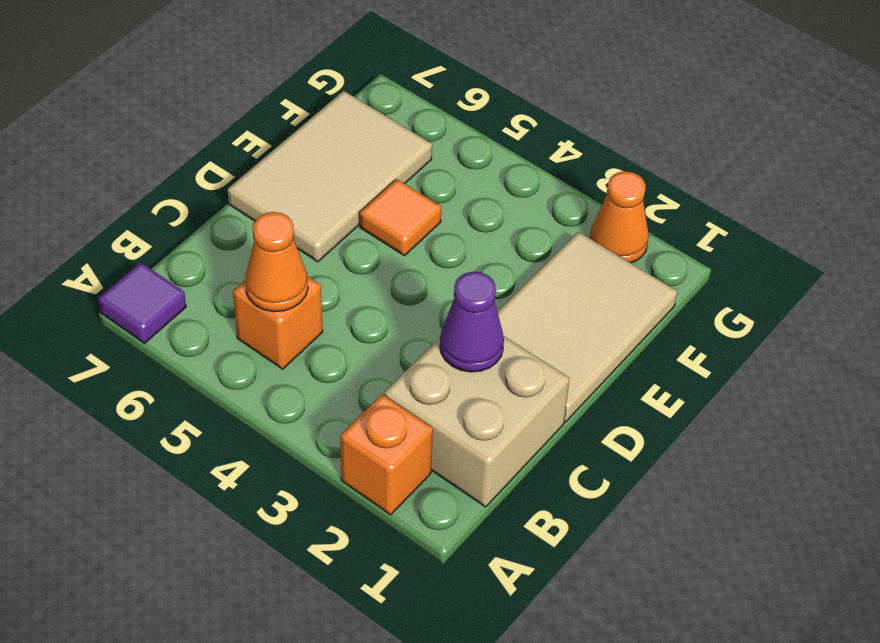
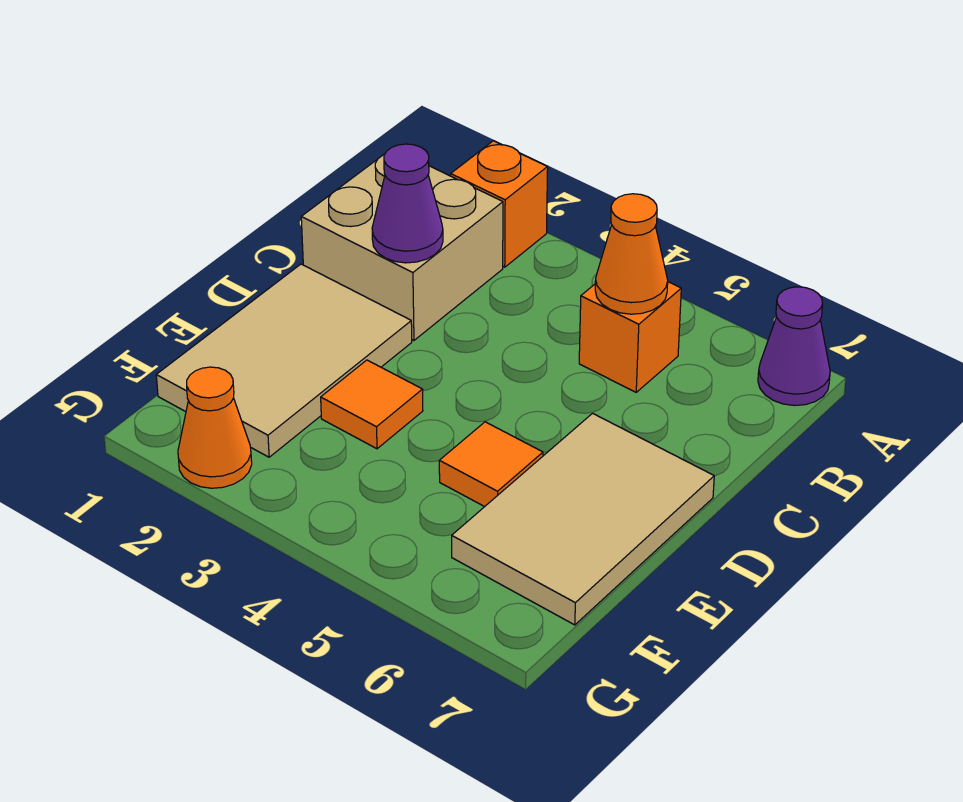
purple tile A7 level 1 -> purple cone A7 level 1
none -> orange tile E3 level 1

